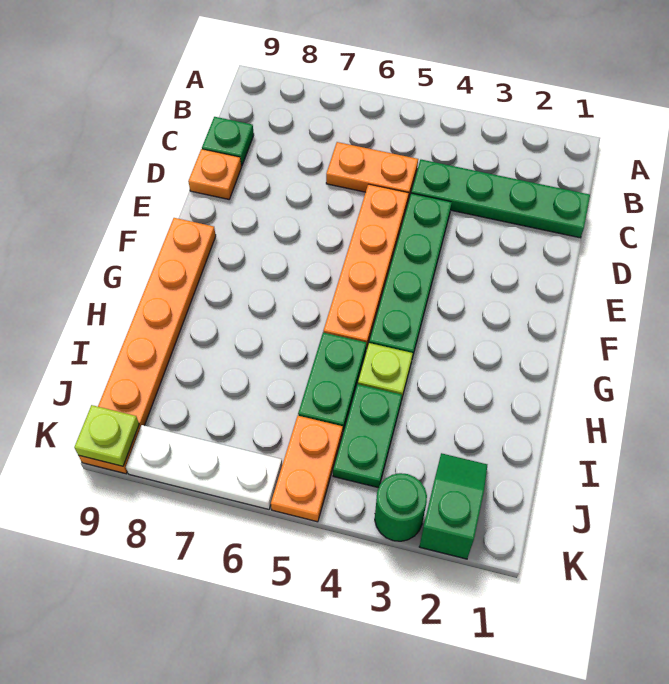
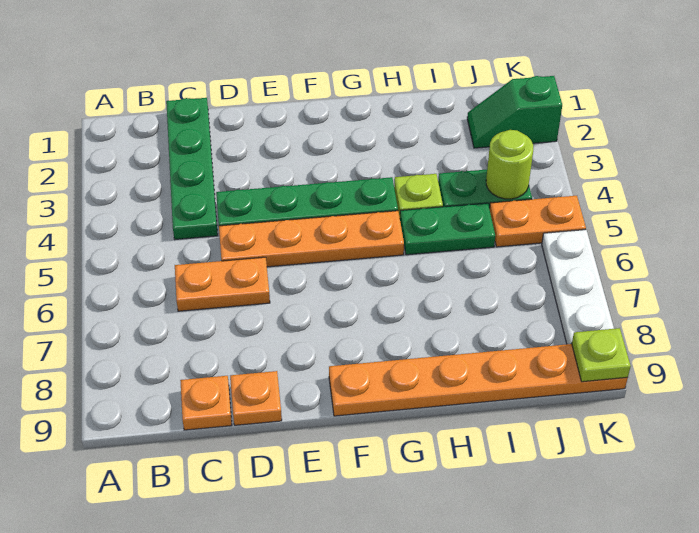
orange plate C5:C6 level 1 -> orange plate C6:D6 level 1
green plate C9 level 1 -> orange plate C9 level 1
none -> lime round brick J4 level 2
green round brick K3 level 1 -> none

